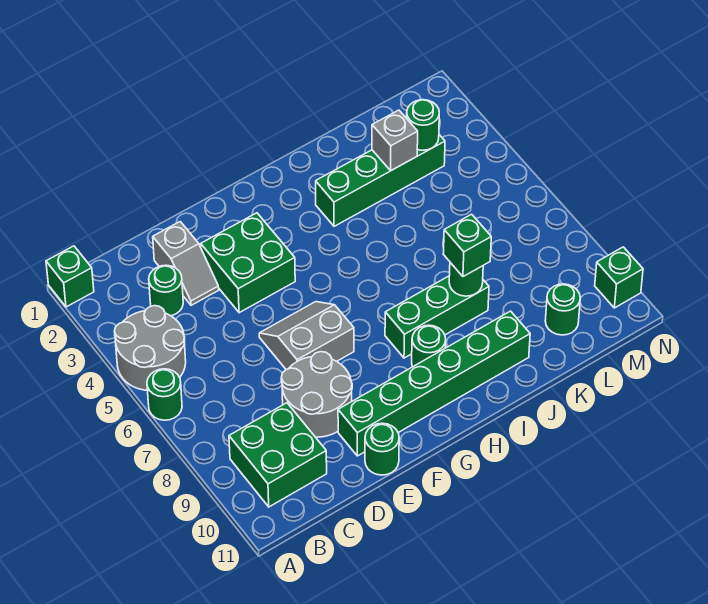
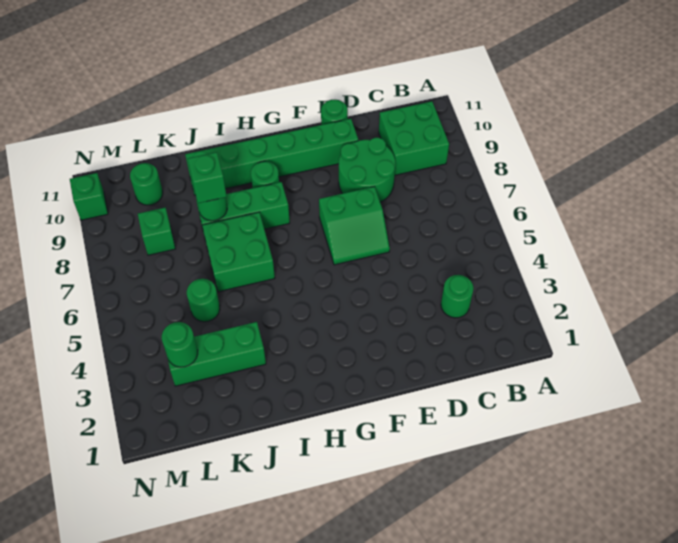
green brick A1 level 1 -> green brick L8 level 1
grey round brick A4:B5 level 1 -> none
green round brick A6 level 1 -> green round brick K5 level 1
grey slope D2:D3 level 1 top 2 -> none
grey round brick D8:E9 level 1 -> green round brick D8:E9 level 1
green brick E3:F4 level 1 -> green brick I6:J7 level 1
grey slope E6:F7 level 1 top 7 -> green slope E6:F7 level 1 top 7
green brick I3:L3 level 1 -> green brick J3:L3 level 1
grey brick K3 level 2 -> none

